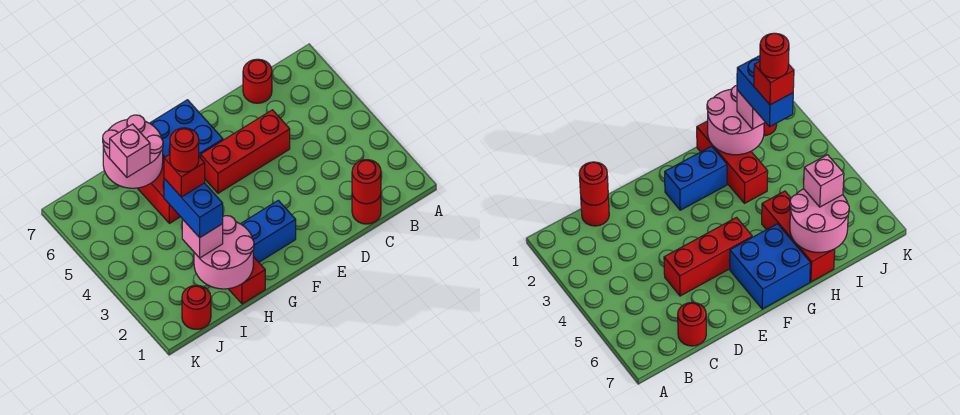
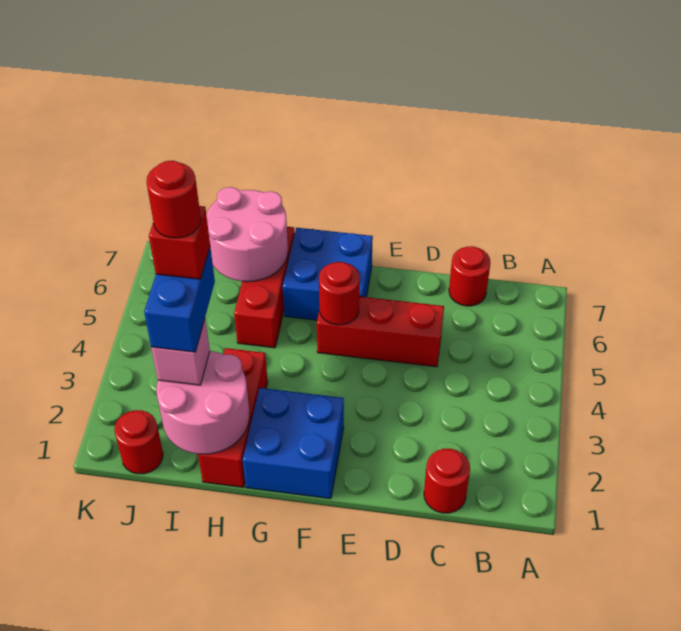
red round brick C1 level 2 -> red round brick F5 level 2
blue brick F2:G2 level 1 -> blue brick F1:G2 level 1
pink brick I6 level 3 -> none

